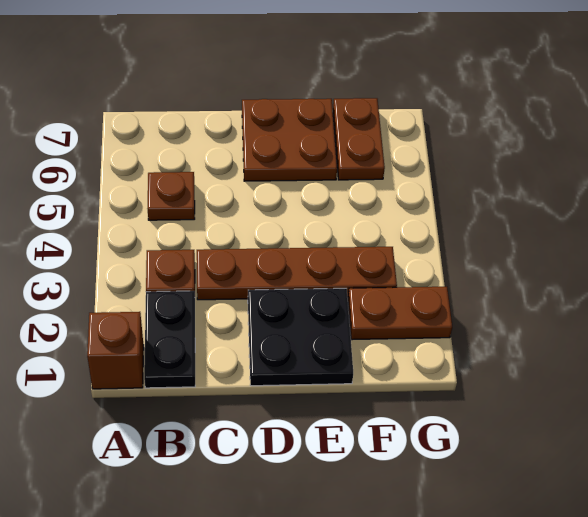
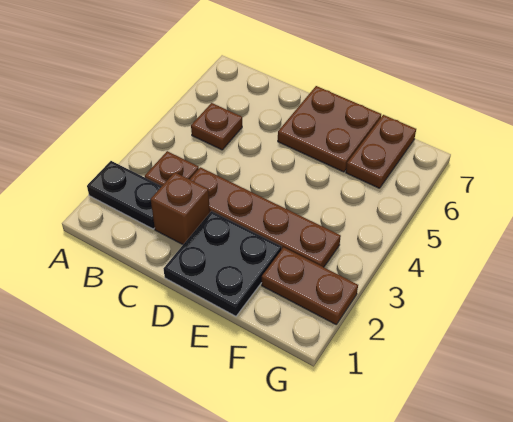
brown brick A1 level 1 -> brown brick C2 level 1
black plate B1:B2 level 1 -> black plate A2:B2 level 1

